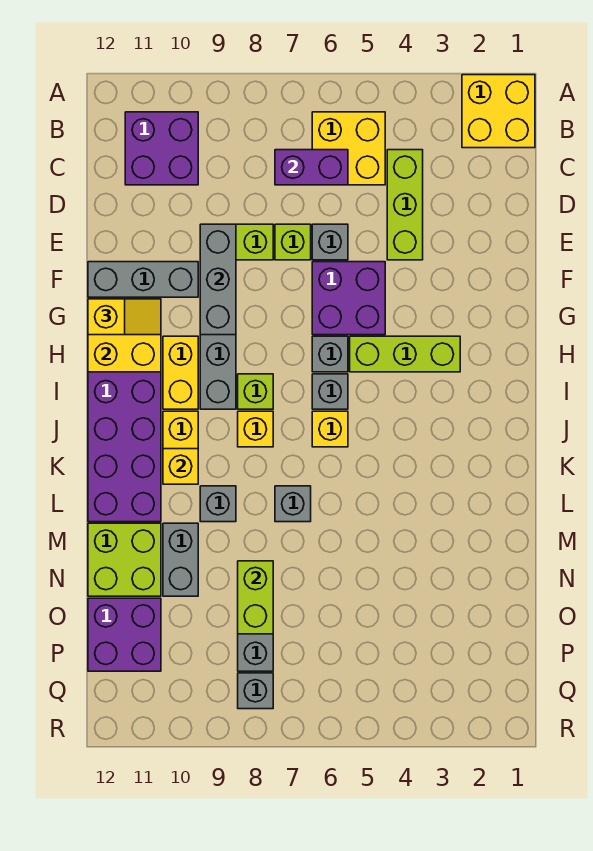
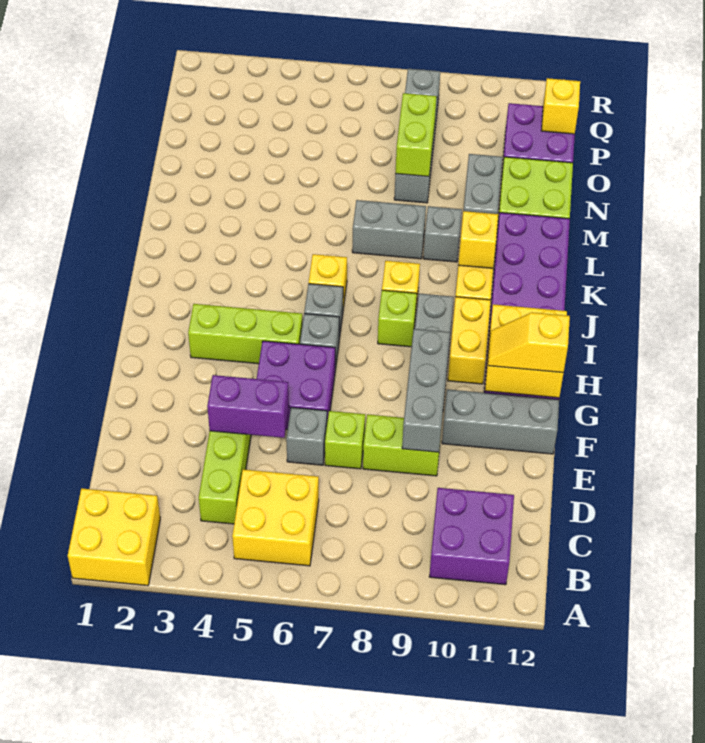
purple brick C6:C7 level 2 -> purple brick E4:E5 level 2
grey brick L7 level 1 -> grey brick L7:L8 level 1
none -> yellow brick P12 level 2

